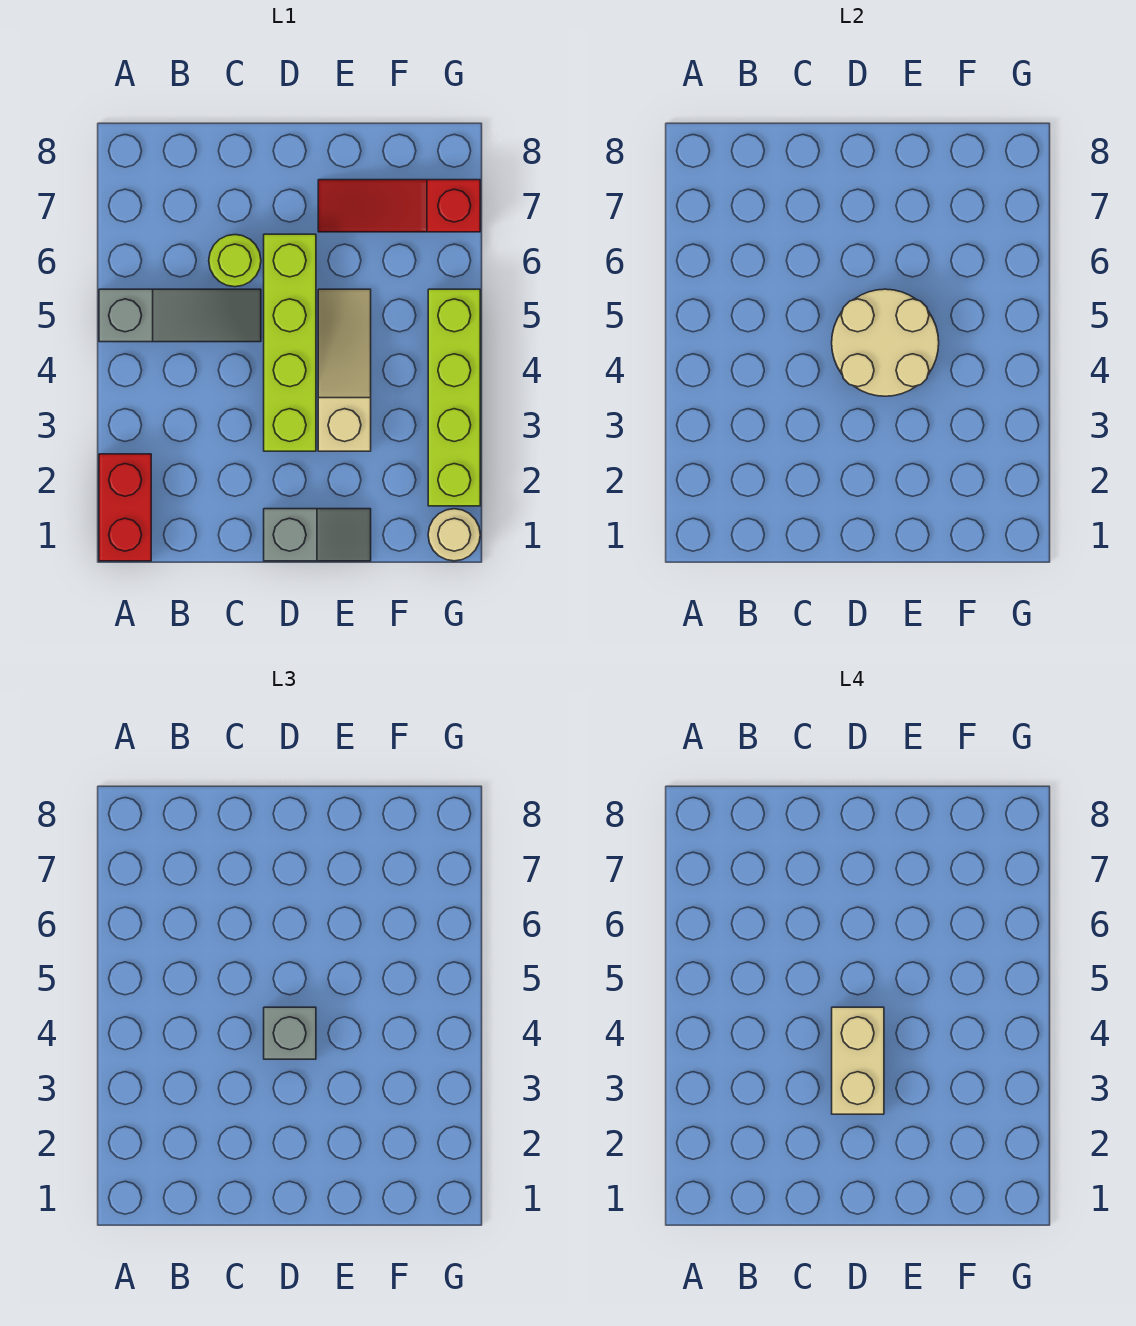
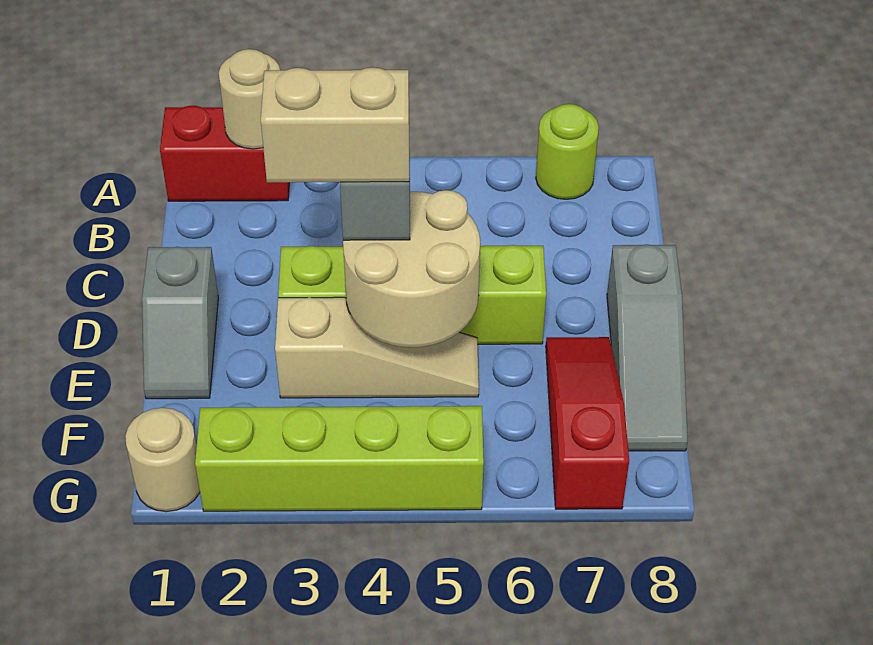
none -> tan round brick A2 level 2
grey slope A5:C5 level 1 top A -> grey slope D8:F8 level 1 top D
lime round brick C6 level 1 -> lime round brick A7 level 1

